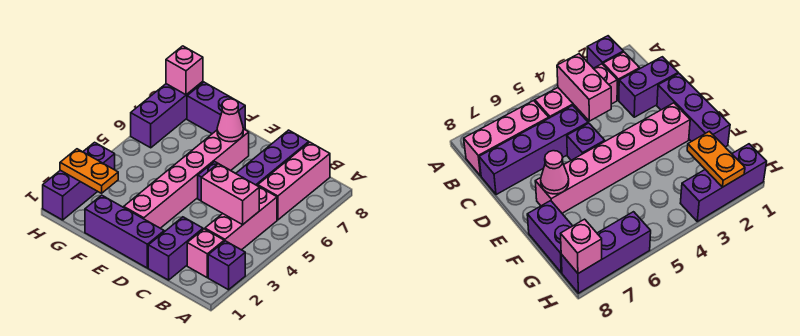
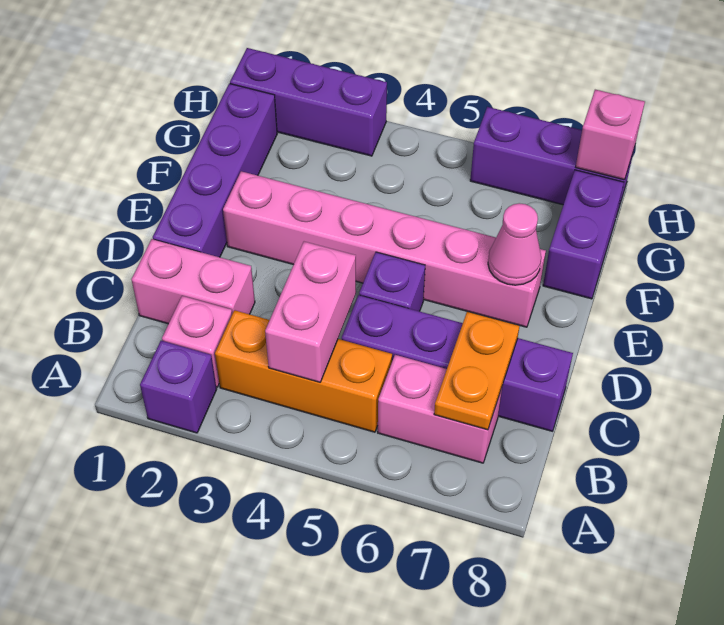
pink brick B3:B5 level 1 -> orange brick B3:B5 level 1
pink brick B6:B8 level 1 -> pink brick B6:B7 level 1
purple brick C1:C2 level 1 -> pink brick C1:C2 level 1
purple brick D1:F1 level 1 -> purple brick D1:G1 level 1
orange plate G2:H2 level 2 -> orange plate B7:C7 level 2

